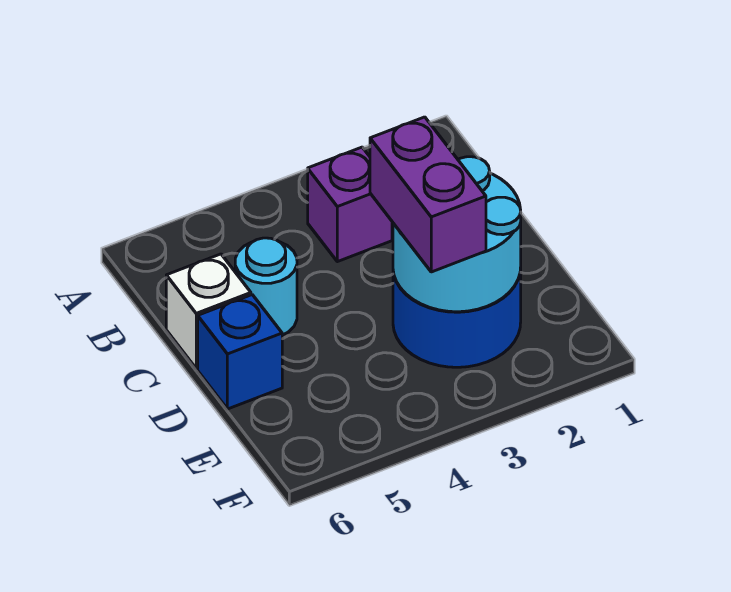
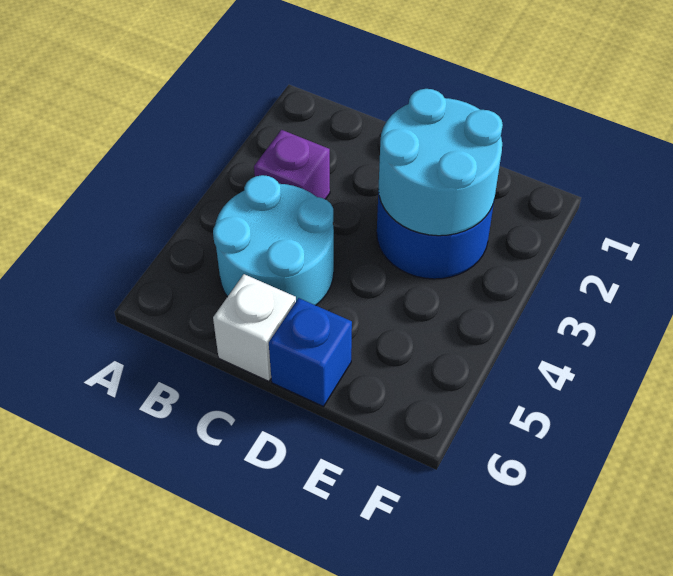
cyan round brick C5 level 1 -> cyan round brick B4:C5 level 1
purple brick D3:E3 level 3 -> none

